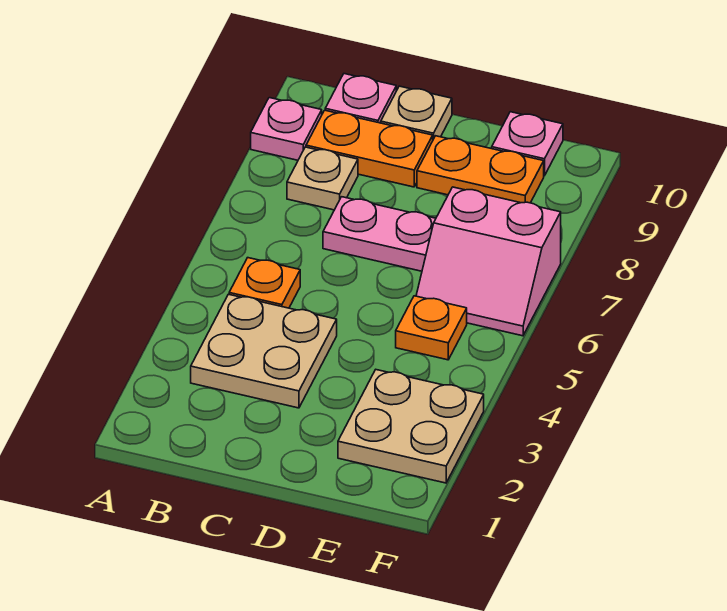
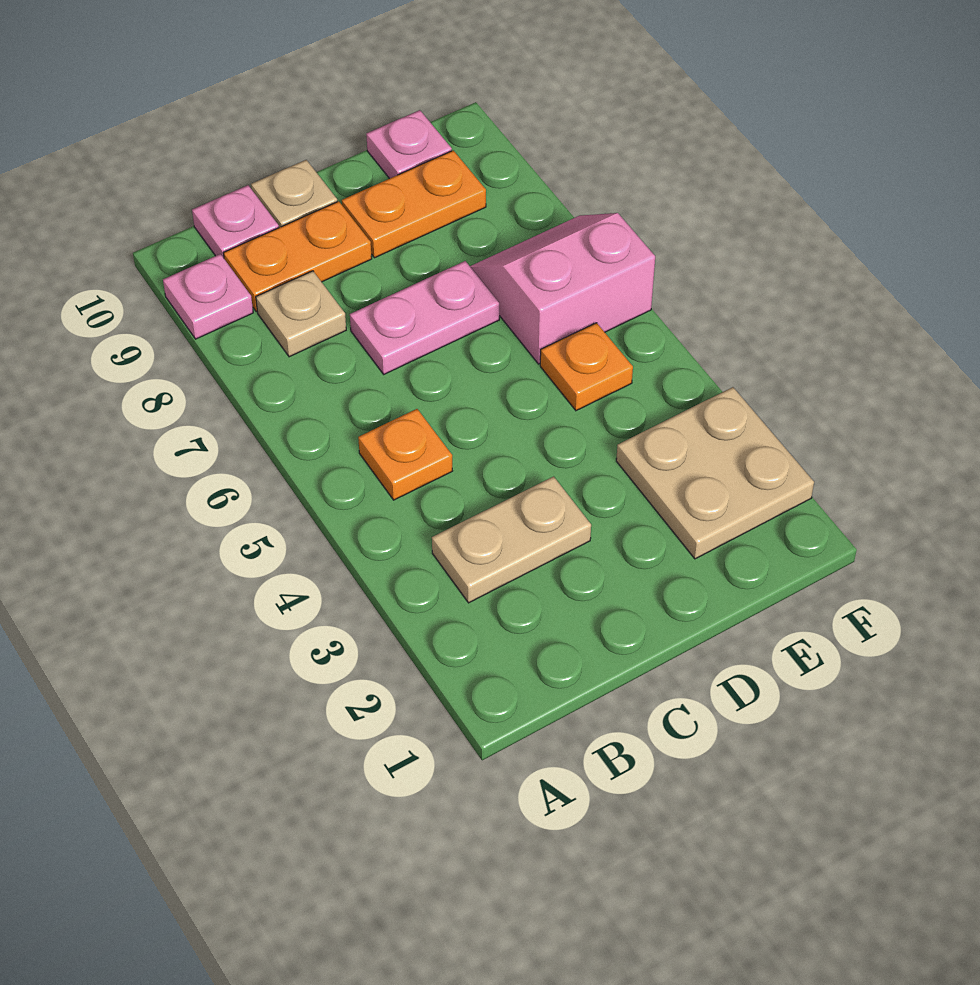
tan plate B3:C4 level 1 -> tan plate B3:C3 level 1
pink slope E6:F7 level 1 top 7 -> pink slope E6:F7 level 1 top 6

